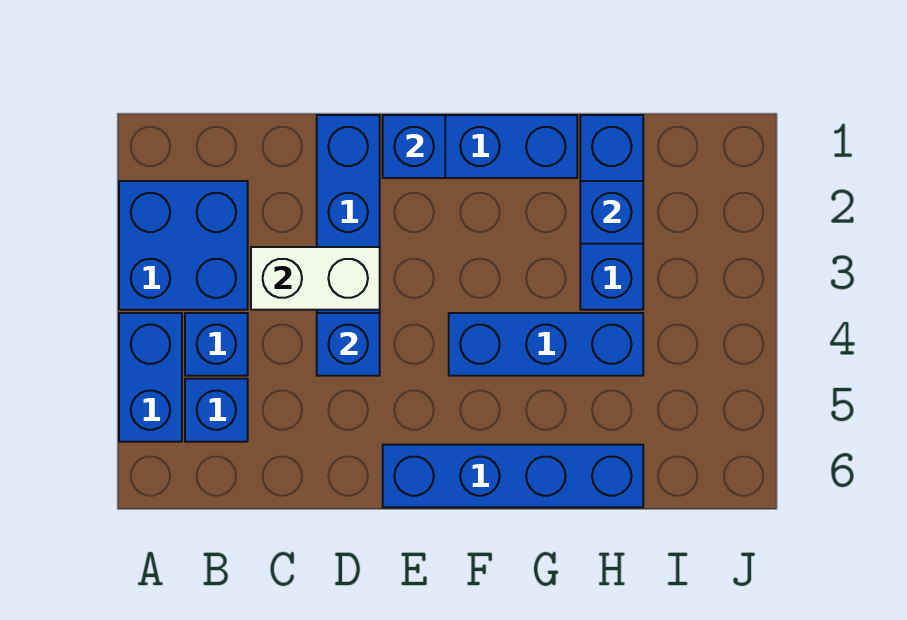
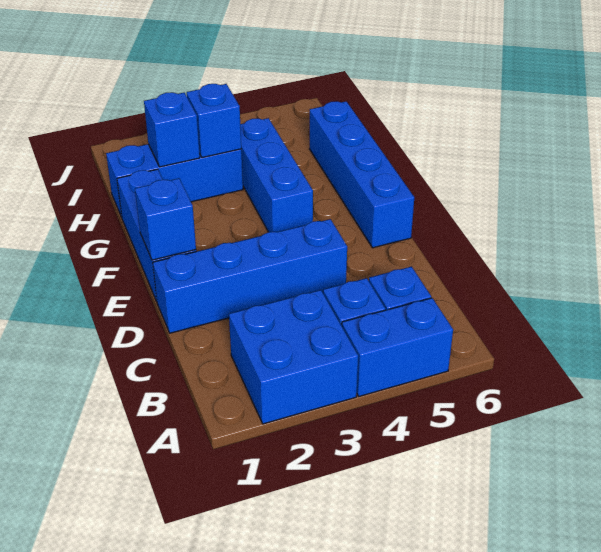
white brick C3:D3 level 2 -> none
blue brick D4 level 2 -> blue brick H3 level 2

